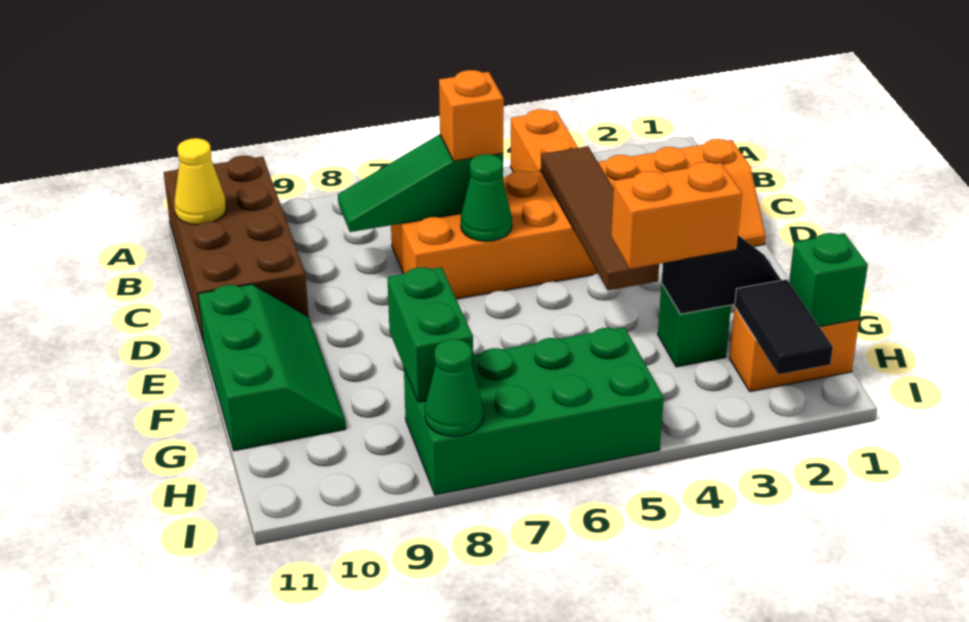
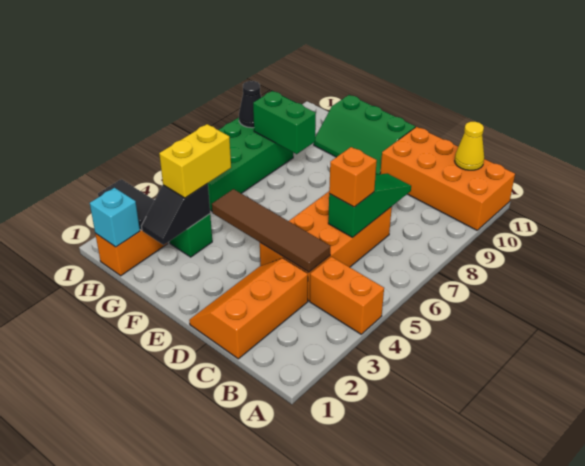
brown brick A10:D11 level 1 -> orange brick A10:D11 level 1
green cone D6 level 2 -> none
orange brick G3:G4 level 3 -> yellow brick G3:G4 level 3
green brick H1 level 2 -> cyan brick H1 level 2
green cone I8 level 2 -> black cone I8 level 2

